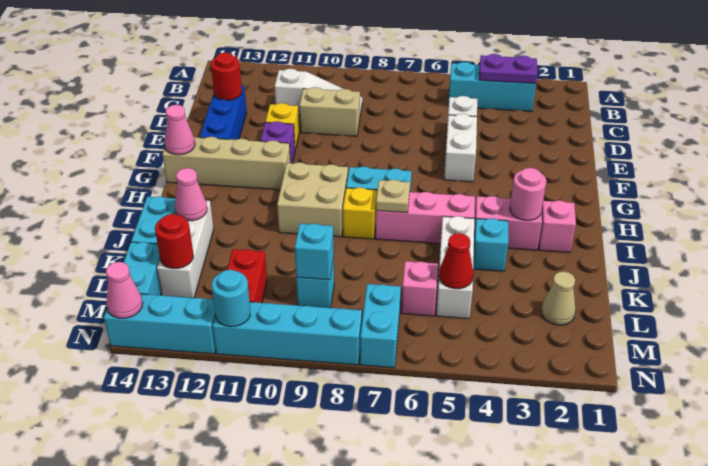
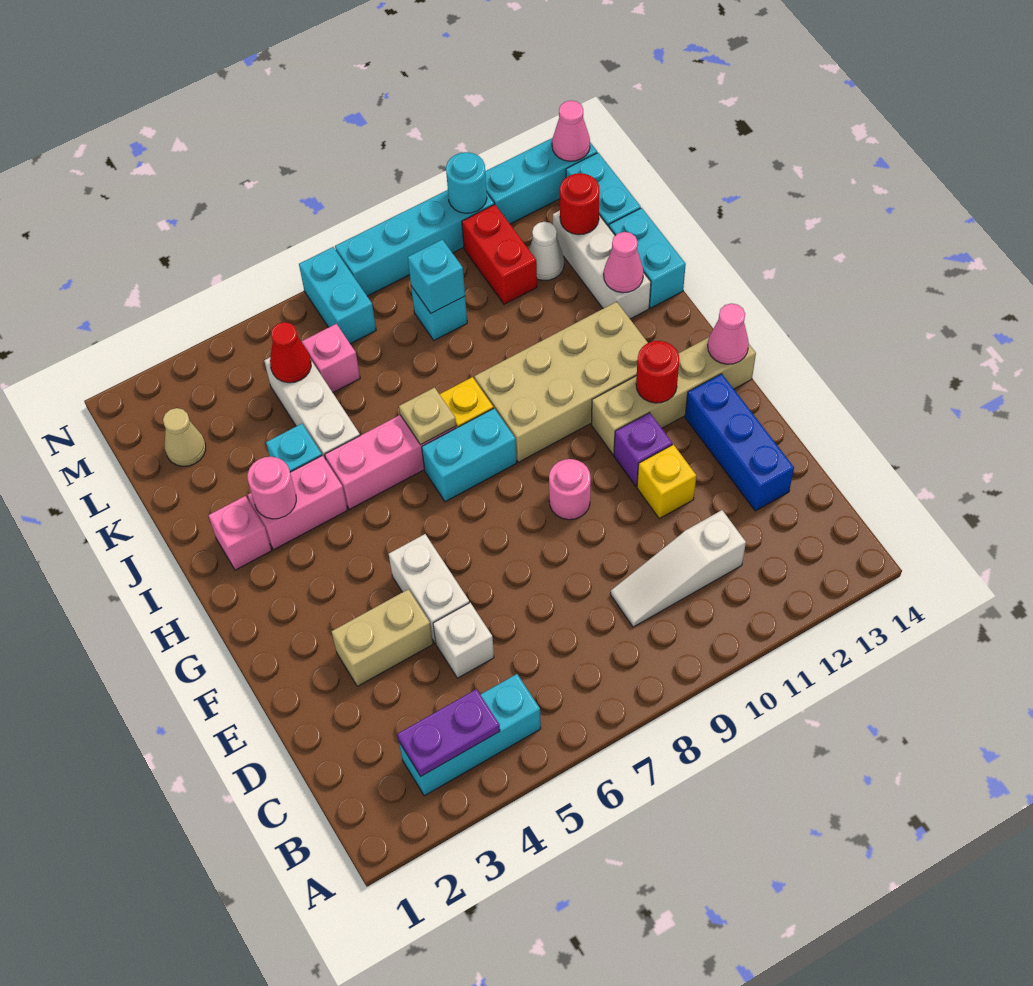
tan brick D9:D10 level 1 -> tan brick E3:E4 level 1
red round brick D13 level 2 -> red round brick G12 level 2
none -> pink round brick F9 level 1
tan brick H9:I10 level 1 -> tan brick H9:I12 level 1
none -> white cone L12 level 1

